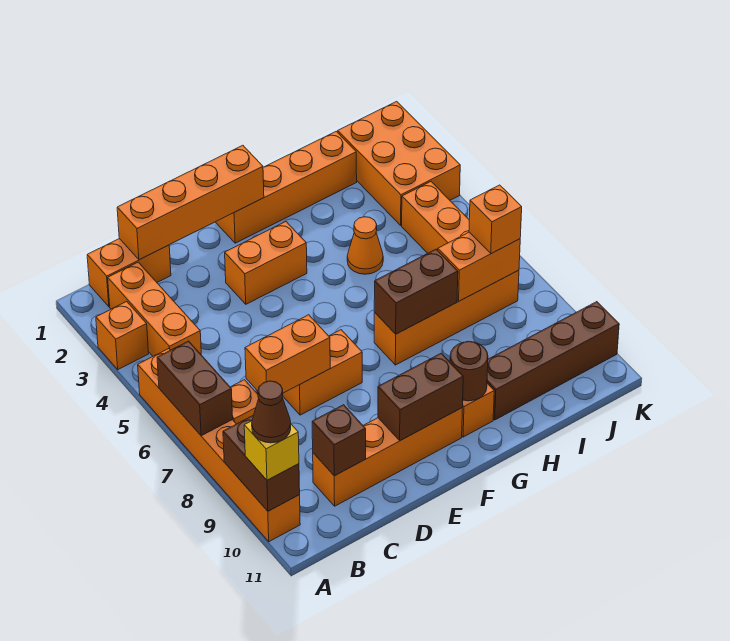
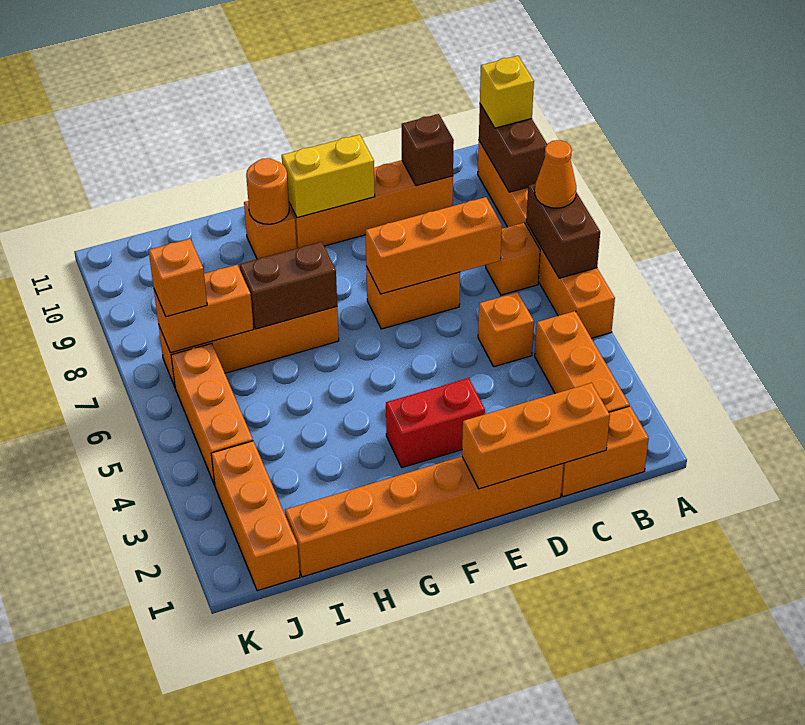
orange brick A3 level 1 -> orange brick C5 level 1
brown cone A10 level 4 -> none
orange brick C1:F1 level 2 -> orange brick C1:E1 level 2
orange brick C7:D7 level 2 -> orange brick C7:E7 level 2
orange brick E3:F3 level 1 -> red brick E3:F3 level 1
brown brick E10:F10 level 2 -> yellow brick E10:F10 level 2
orange brick F1:I1 level 1 -> orange brick D1:I1 level 1
brown round brick G10 level 2 -> orange round brick G10 level 2
orange cone H4 level 1 -> orange cone A7 level 3
brown brick H10:K10 level 1 -> none
orange brick J1:K3 level 1 -> orange brick J1:J3 level 1

